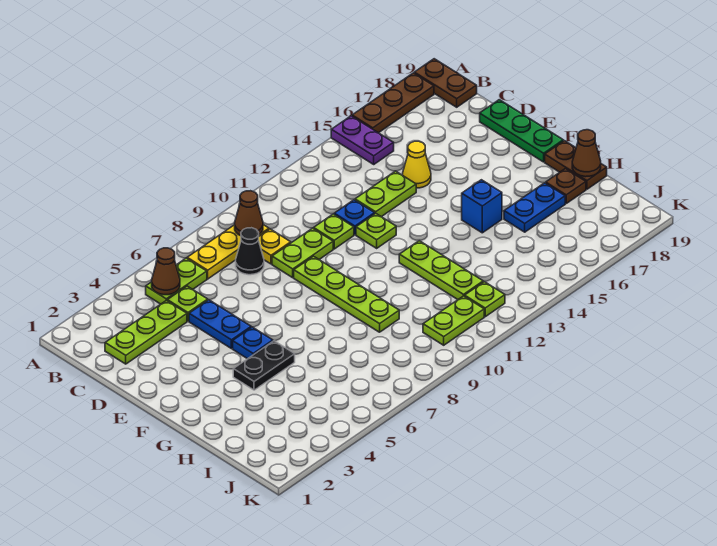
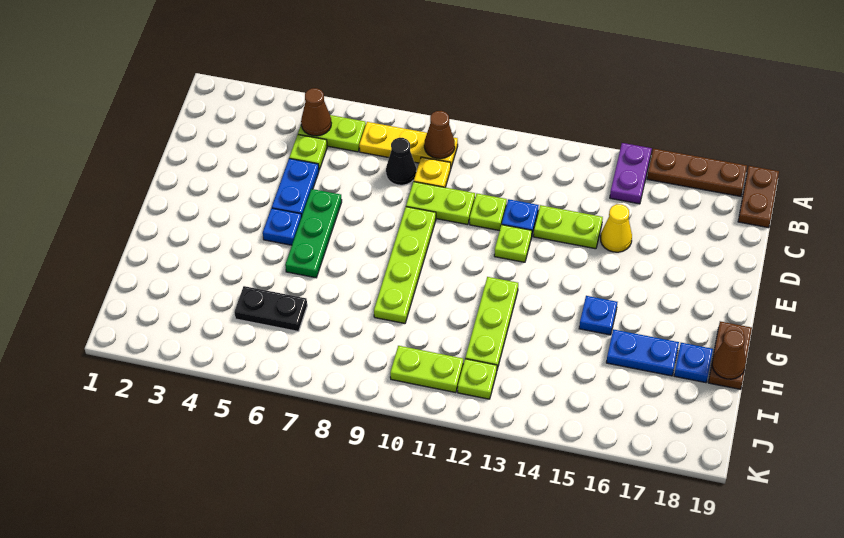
lime plate C2:C4 level 1 -> none
green plate D19:F19 level 1 -> green plate E6:G6 level 1
black plate G4:G5 level 1 -> black plate I5:I6 level 1
blue brick G15 level 1 -> blue plate G15 level 1
brown plate H18 level 1 -> blue plate H18 level 1

